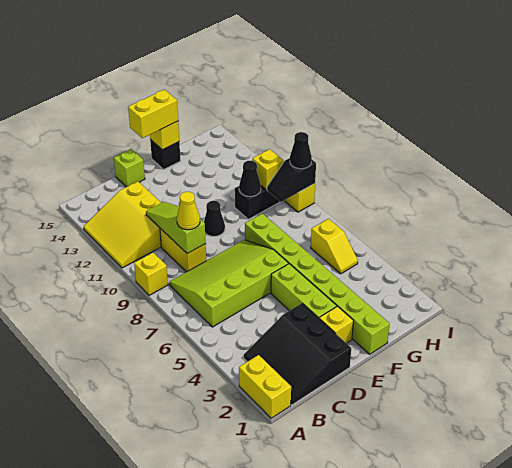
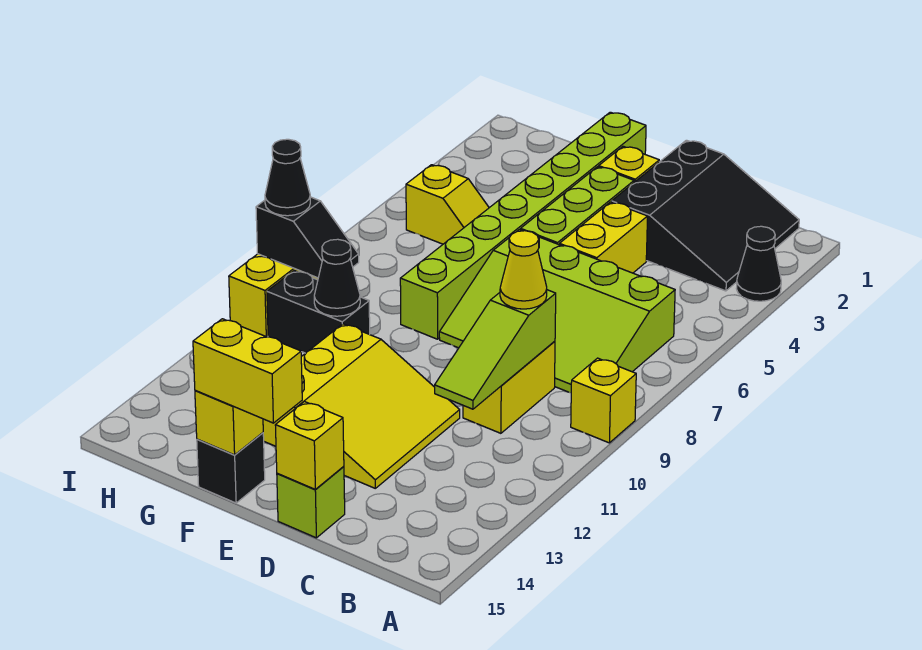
yellow brick A1:A2 level 1 -> yellow brick D4:D5 level 1
yellow slope A11:C13 level 1 top C -> yellow slope D11:F13 level 1 top F
black cone E10 level 1 -> black cone A3 level 1
yellow slope H5:H6 level 1 top 6 -> yellow slope G5:H5 level 1 top H
yellow brick H10 level 2 -> yellow brick D15 level 2

